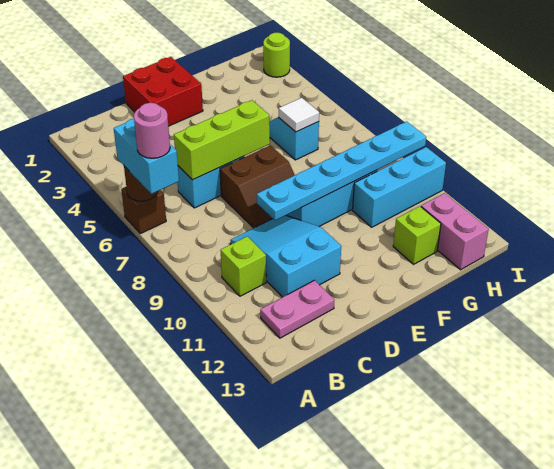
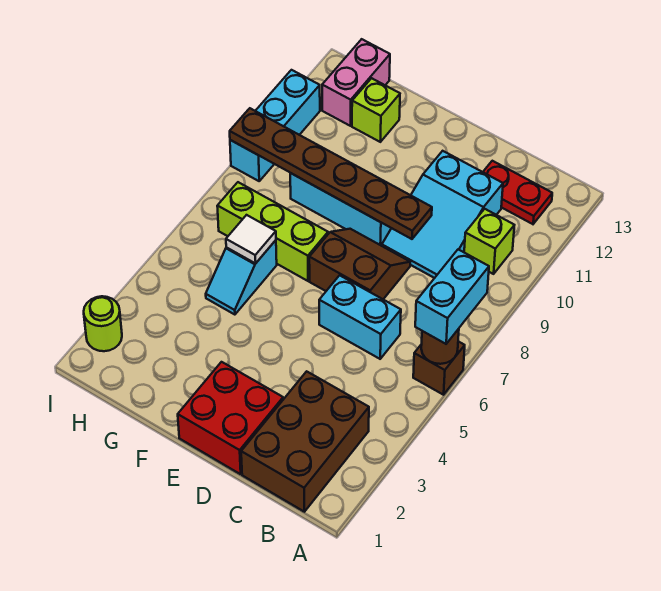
pink round brick A7 level 4 -> none
none -> brown brick B1:C3 level 1
pink plate B12:C12 level 1 -> red plate B12:C12 level 1
lime brick C6:E6 level 2 -> lime brick F7:H7 level 1
cyan plate D9:I9 level 2 -> brown plate D9:I9 level 2
cyan brick G10:I10 level 1 -> cyan brick I9:I11 level 1

